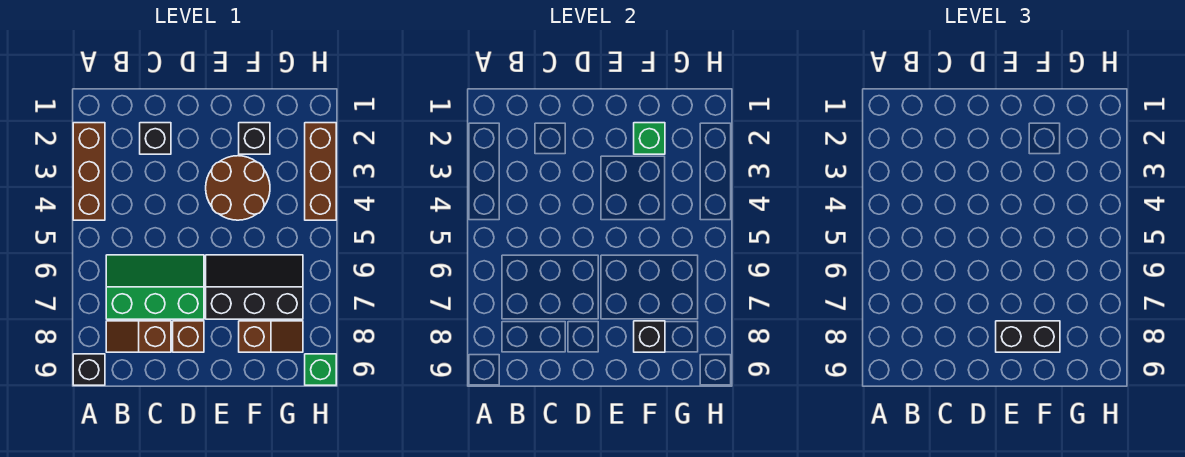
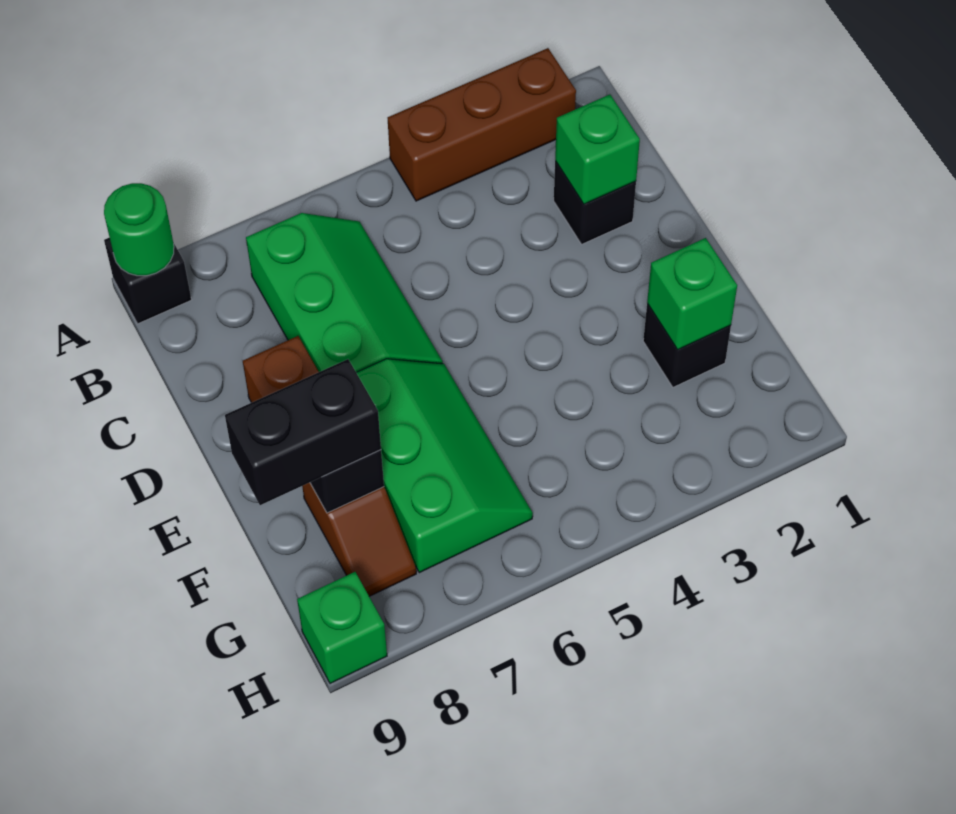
none -> green round brick A9 level 2
brown slope B8:C8 level 1 top C -> none
none -> green brick C2 level 2
brown round brick E3:F4 level 1 -> none
black slope E6:G7 level 1 top 7 -> green slope E6:G7 level 1 top 7
black brick E8:F8 level 3 -> black brick F8:F9 level 3
brown brick H2:H4 level 1 -> none

